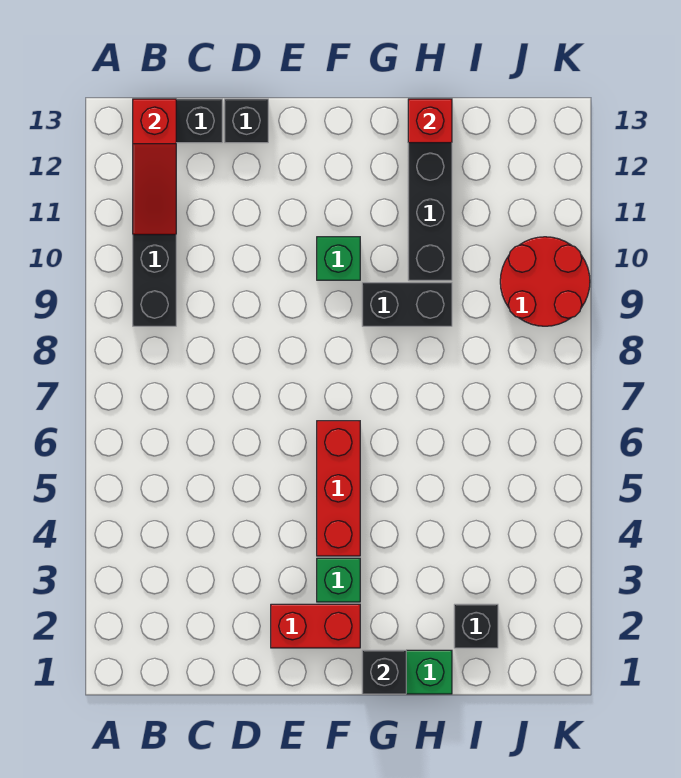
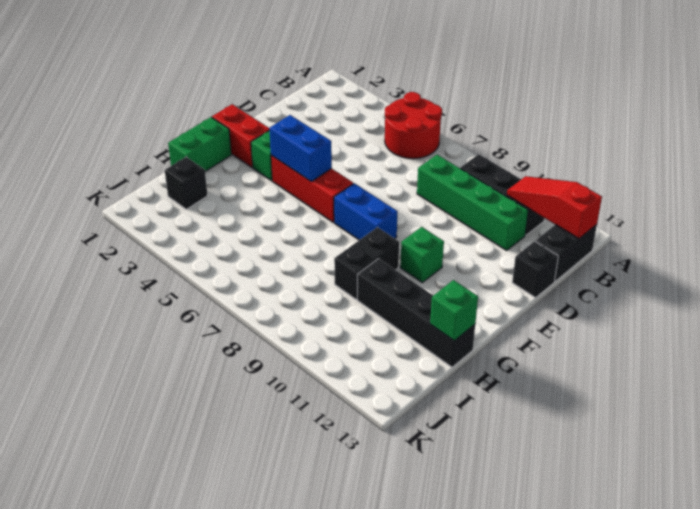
none -> green brick C8:C11 level 1
red brick E2:F2 level 1 -> red brick F1:F2 level 1
none -> blue brick F4:F5 level 2
none -> blue brick F7:F8 level 1
black brick G1 level 2 -> none
red brick H13 level 2 -> green brick H13 level 2
red round brick J9:K10 level 1 -> red round brick A5:B6 level 1

